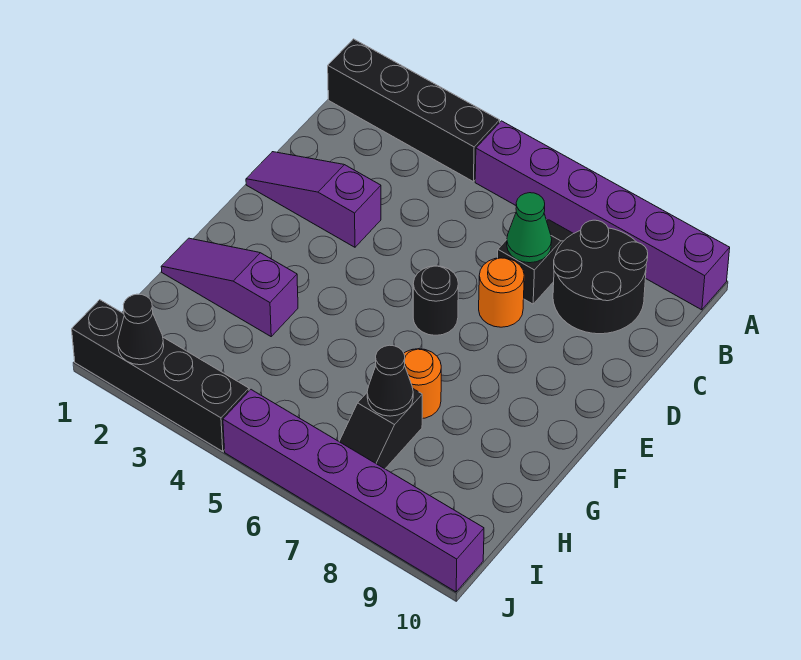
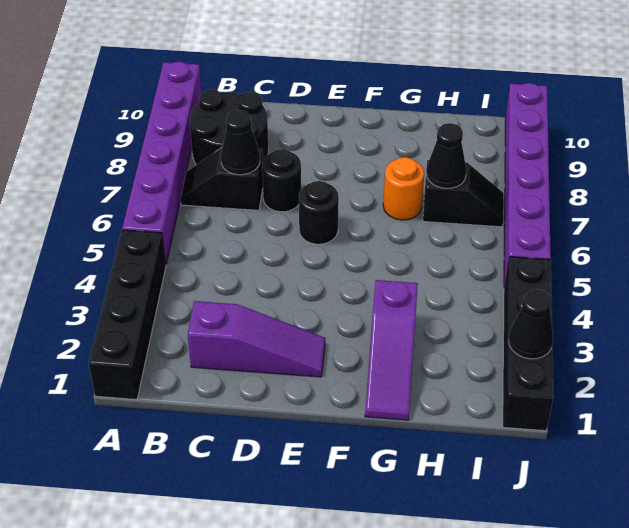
green cone C7 level 2 -> black cone C7 level 2
purple slope D1:D3 level 1 top 3 -> purple slope C2:E2 level 1 top C
orange round brick D7 level 1 -> black round brick D7 level 1

